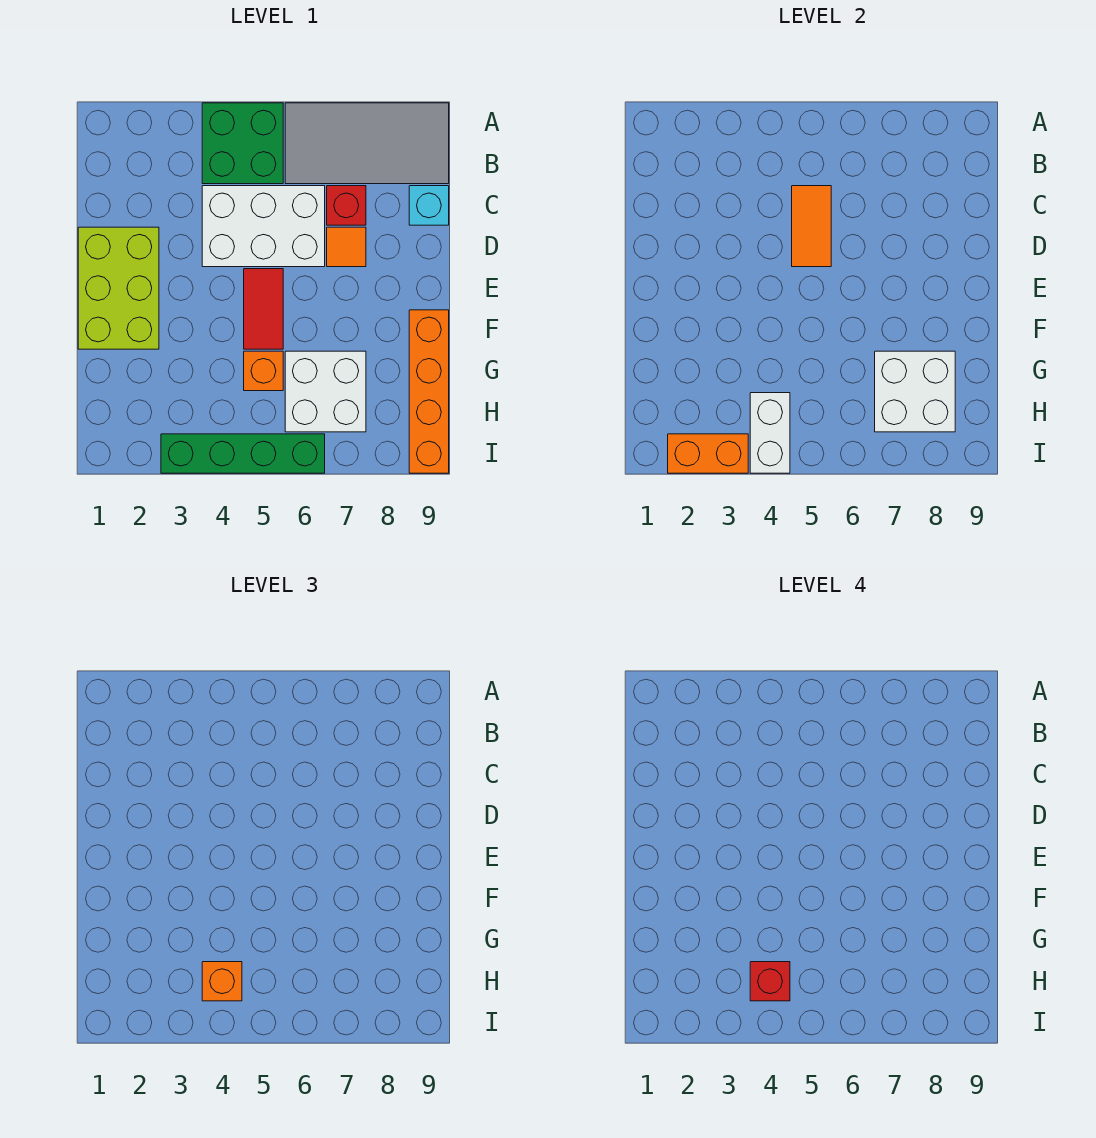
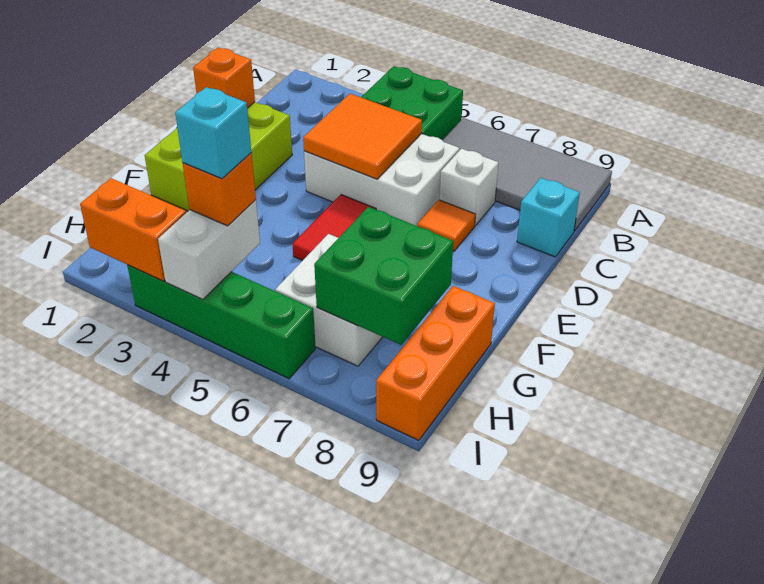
orange tile C5:D5 level 2 -> orange tile C4:D5 level 2
red brick C7 level 1 -> white brick C7 level 1
orange brick F9:I9 level 1 -> orange brick G9:I9 level 1
orange brick G5 level 1 -> orange brick D1 level 2
white brick G7:H8 level 2 -> green brick G7:H8 level 2
red brick H4 level 4 -> cyan brick H4 level 4

